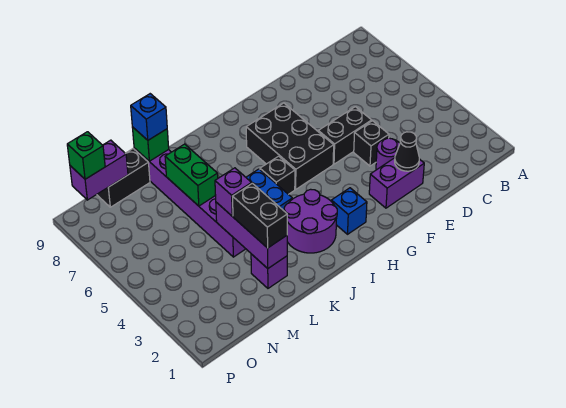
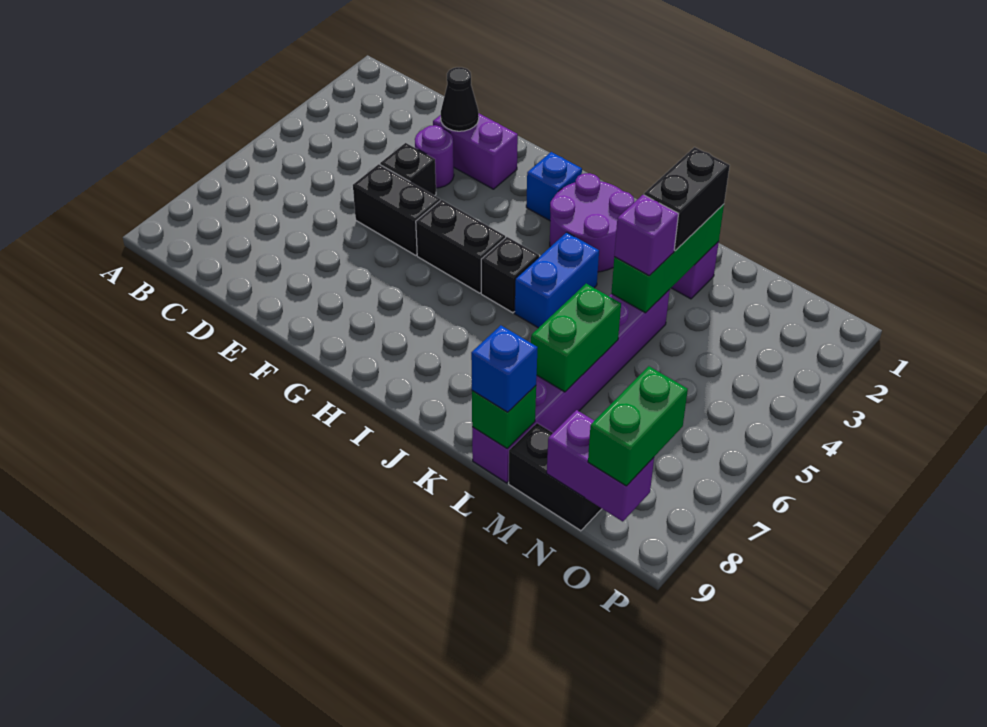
black brick G5:H7 level 1 -> black brick G5:H5 level 1
purple brick L2:L4 level 2 -> green brick L2:L4 level 2
green brick O9 level 3 -> green brick O8:O9 level 3

